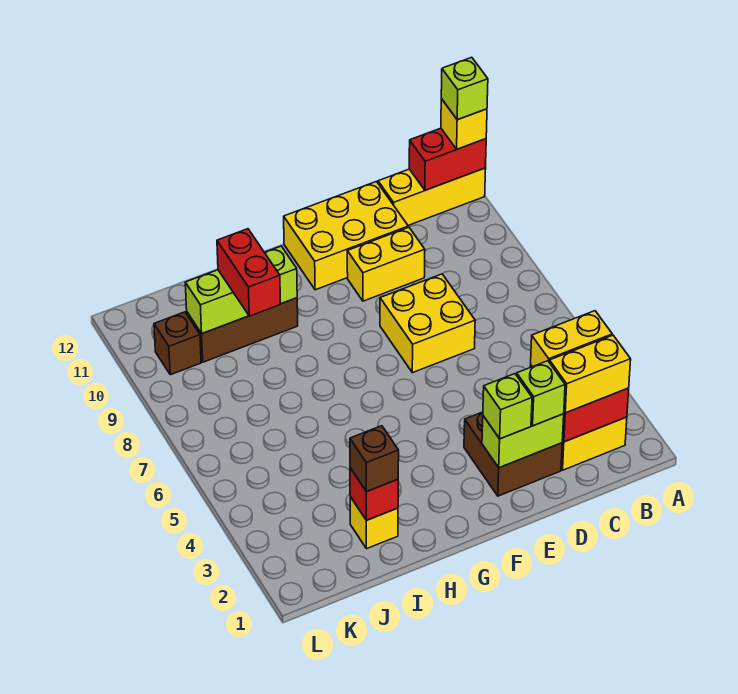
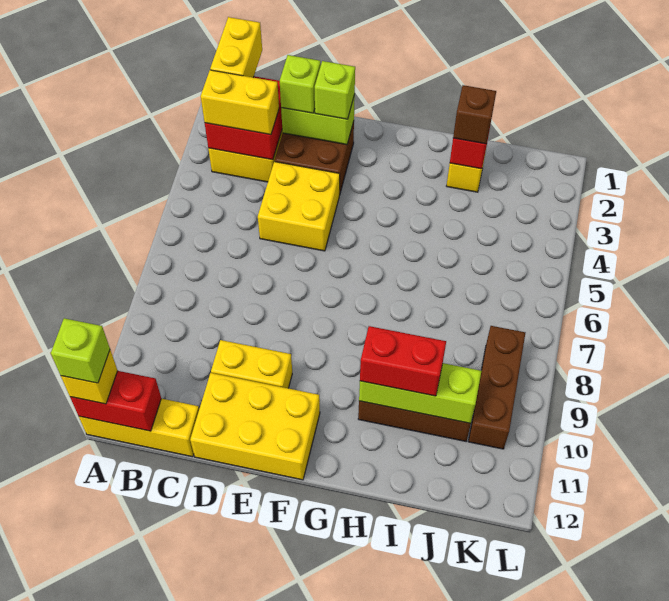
yellow brick B2:C2 level 3 -> yellow brick B1:B2 level 3
yellow brick D7:E8 level 1 -> yellow brick D4:E5 level 1
red brick I9:I10 level 3 -> red brick H10:I10 level 3
brown brick K10 level 1 -> brown brick K8:K10 level 1

